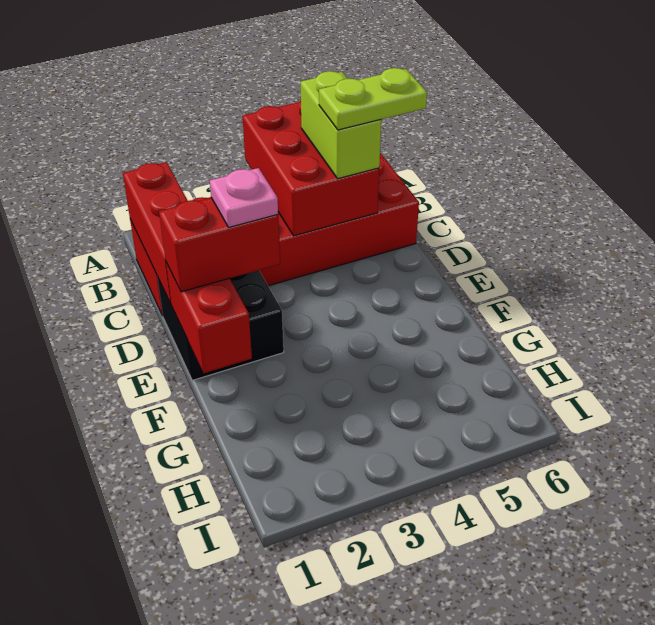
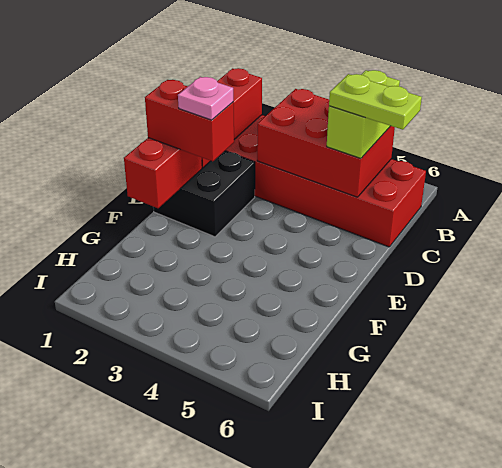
red brick A4:C5 level 2 -> red brick B3:C5 level 2

